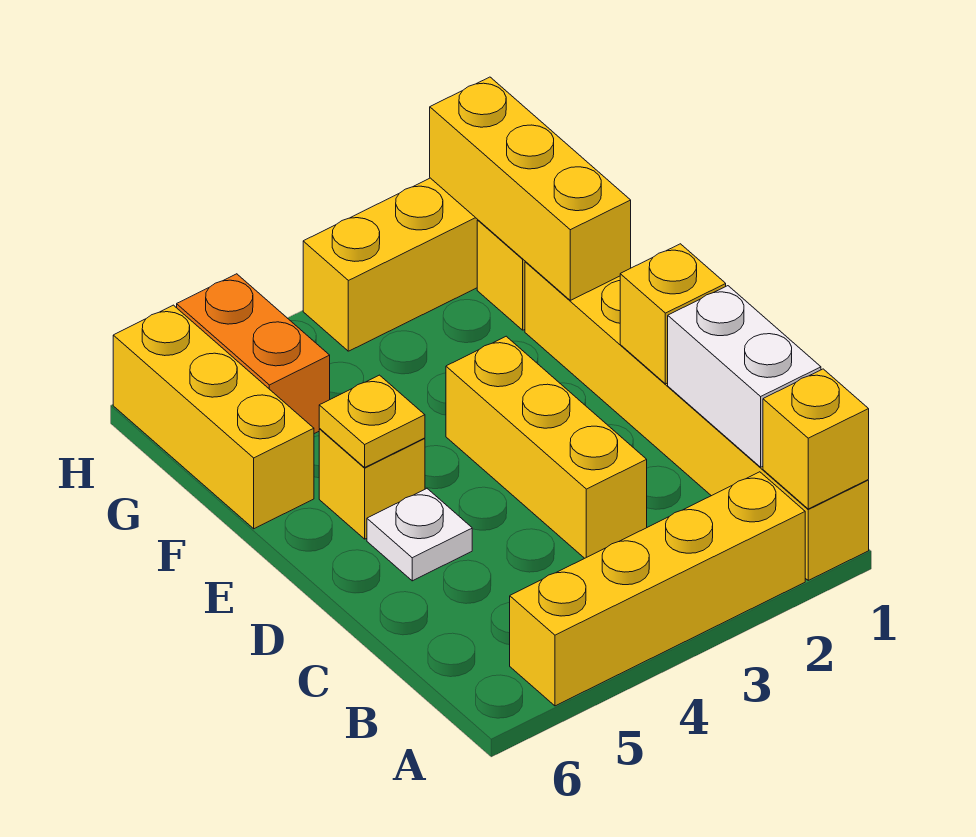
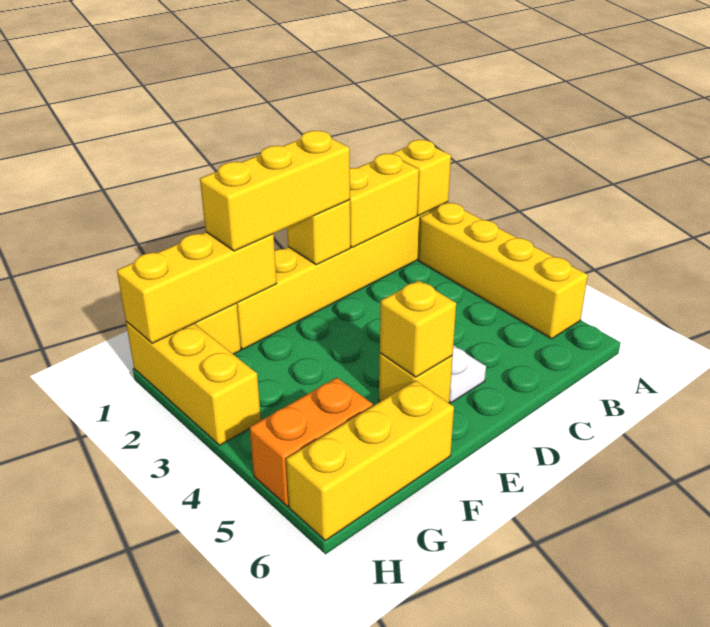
white brick B1:C1 level 2 -> yellow brick B1:C1 level 2
yellow brick C3:E3 level 1 -> yellow brick D1:F1 level 3
yellow plate E5 level 2 -> yellow brick E5 level 2

